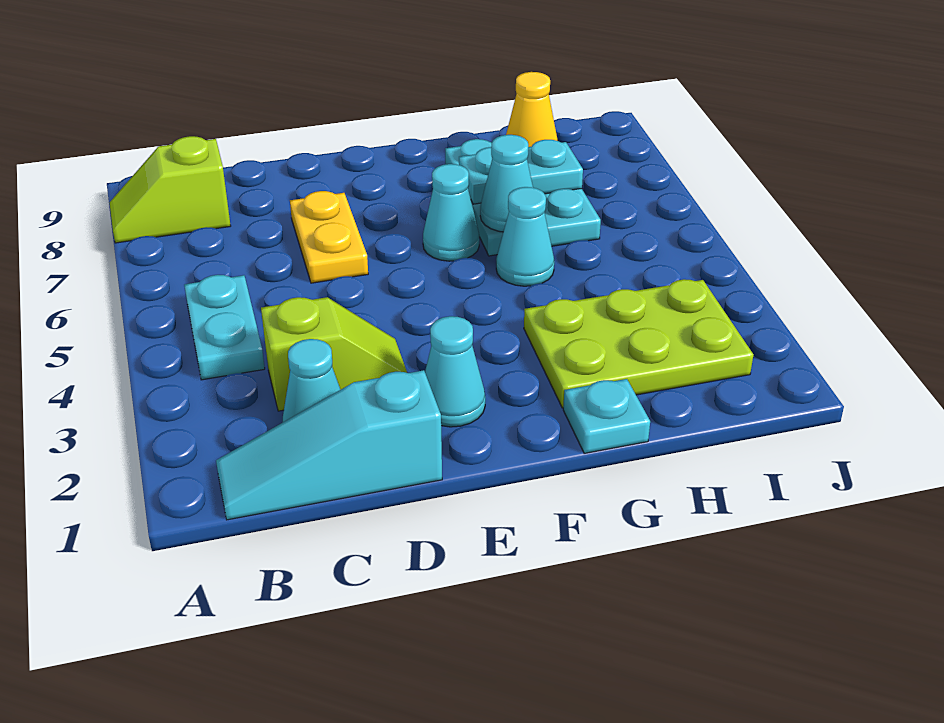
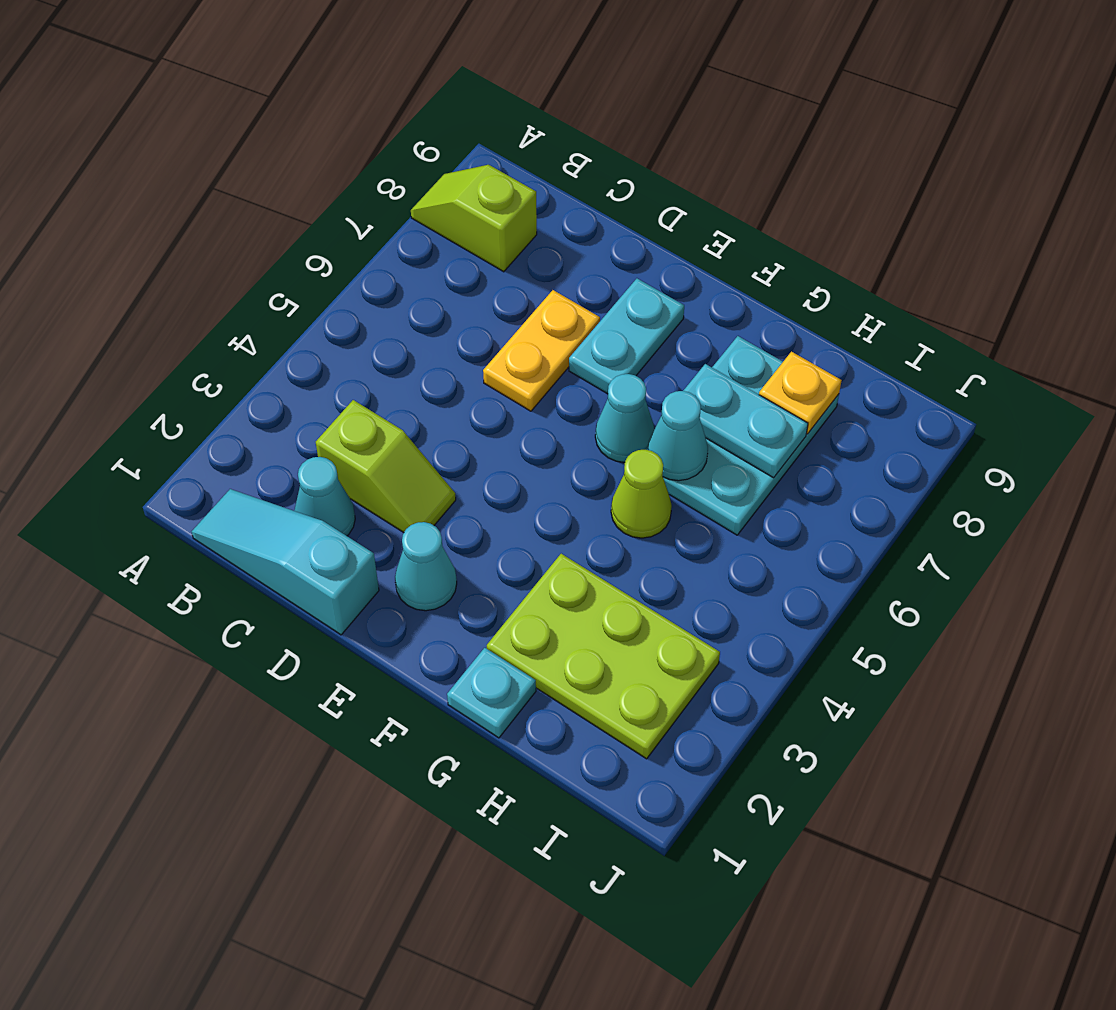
cyan plate B4:B5 level 1 -> cyan plate E7:E8 level 1
cyan cone G5 level 1 -> lime cone G5 level 1
yellow cone H8 level 2 -> yellow plate H8 level 2

